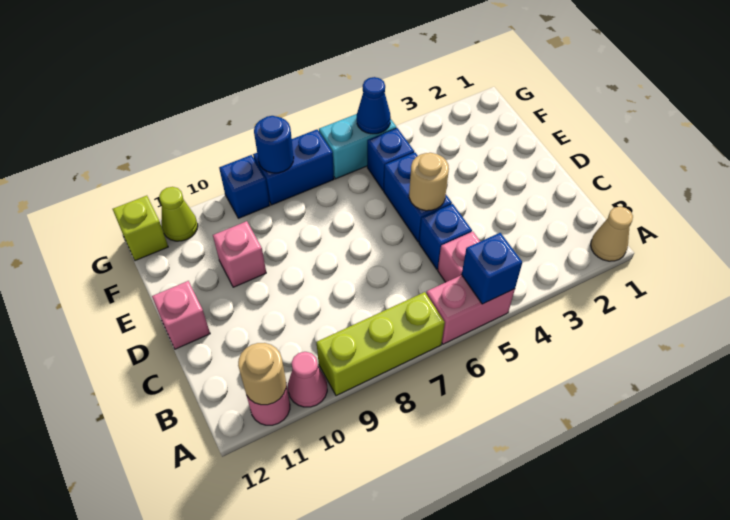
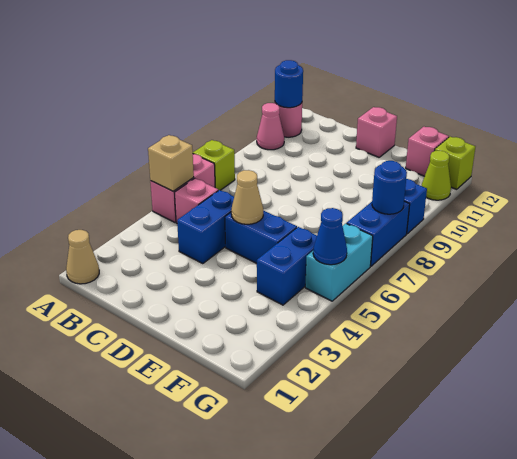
blue brick A5 level 2 -> tan brick A5 level 2
lime brick A7:A9 level 1 -> lime brick A7 level 1
tan round brick A11 level 2 -> blue round brick A11 level 2
blue brick C5 level 1 -> blue brick C4:C5 level 1
tan round brick D5 level 2 -> tan cone D5 level 2
pink brick E10 level 1 -> pink brick F12 level 1
blue brick F5 level 1 -> blue brick F4:F5 level 1

